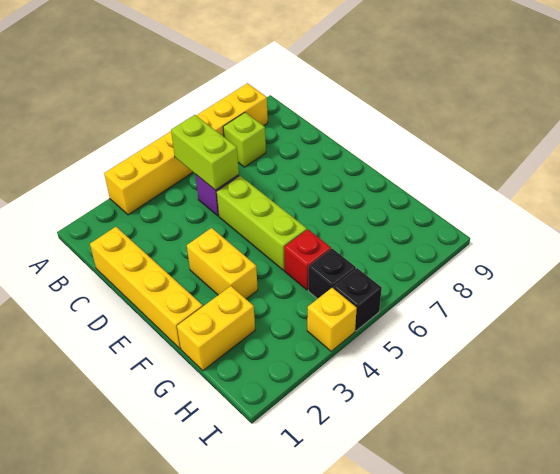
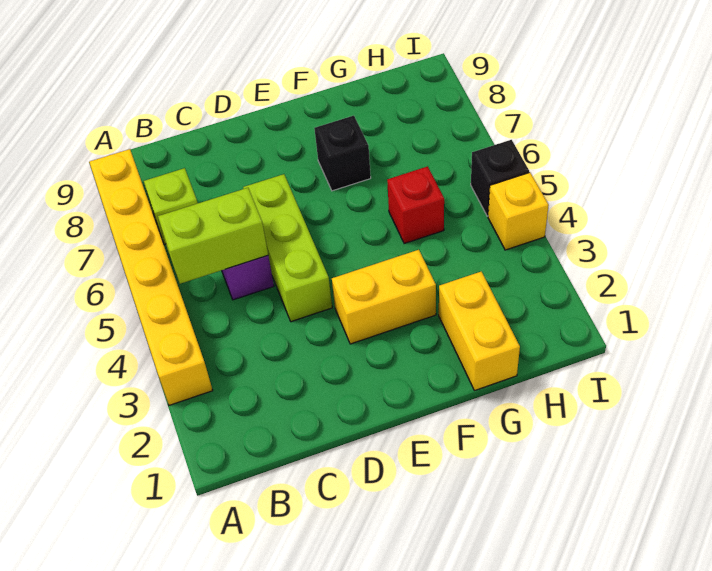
yellow brick C1:F1 level 1 -> none
lime brick D5:F5 level 1 -> lime brick D4:D6 level 1
black brick H5 level 1 -> black brick F7 level 1

